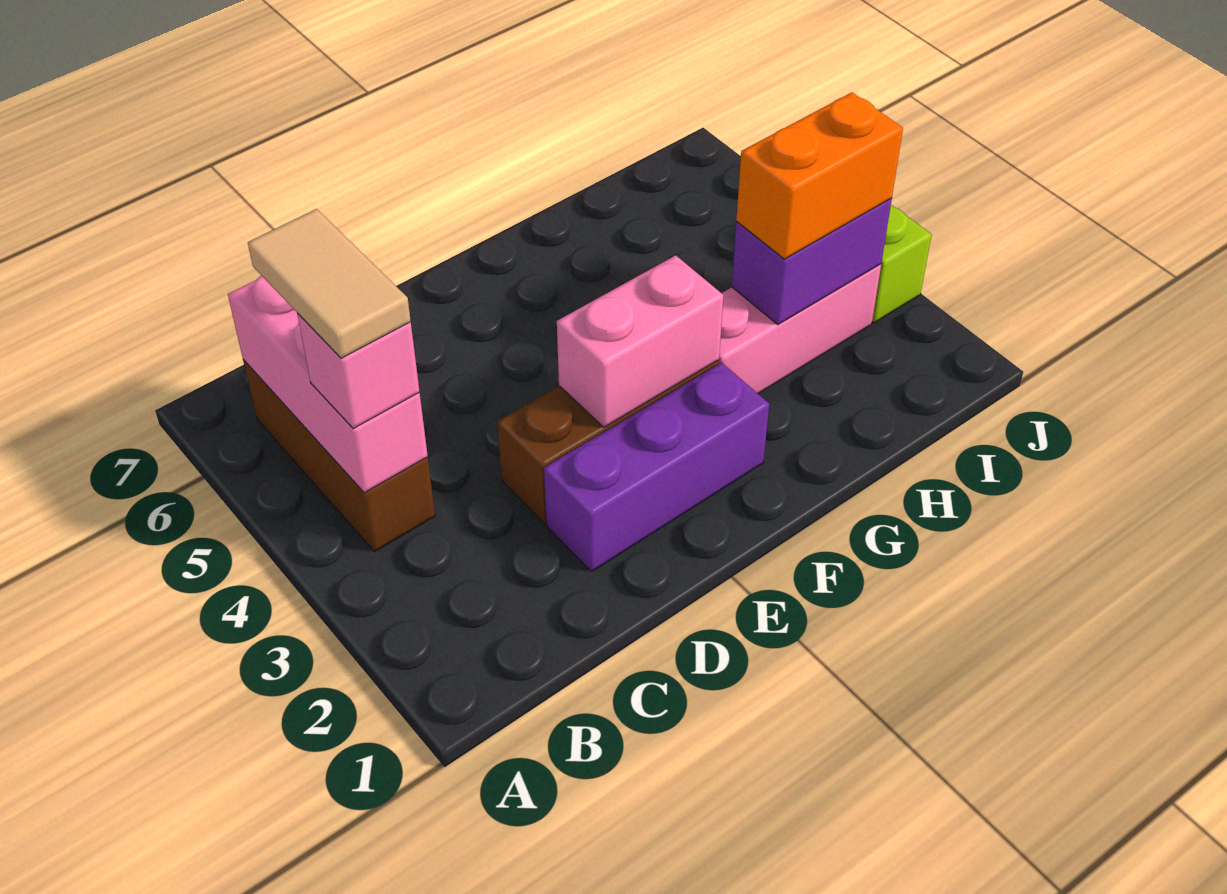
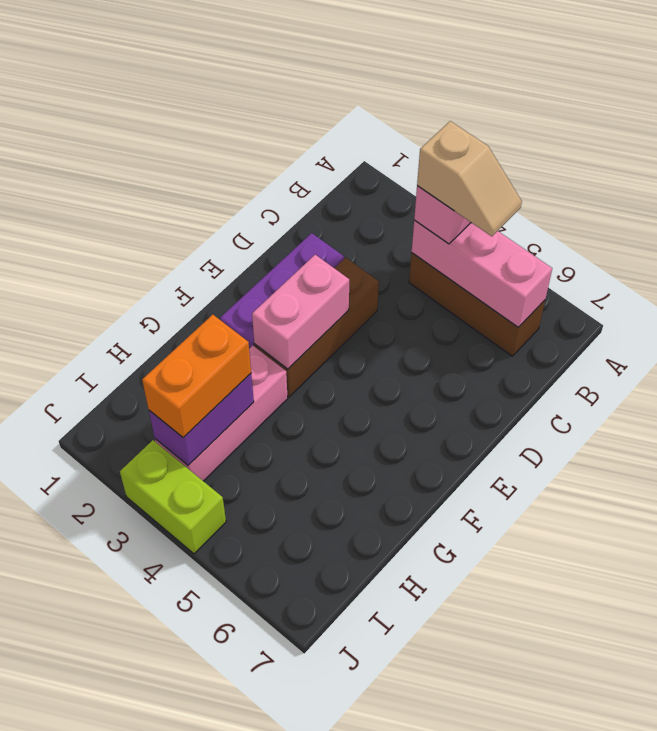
tan tile B4:B5 level 4 -> tan slope B4:B5 level 4 top 4

